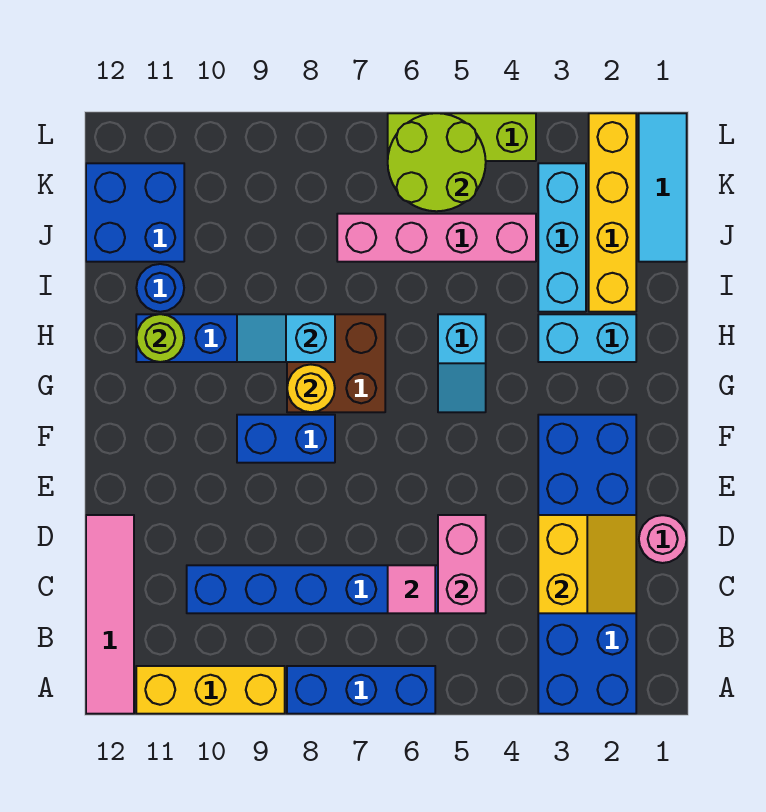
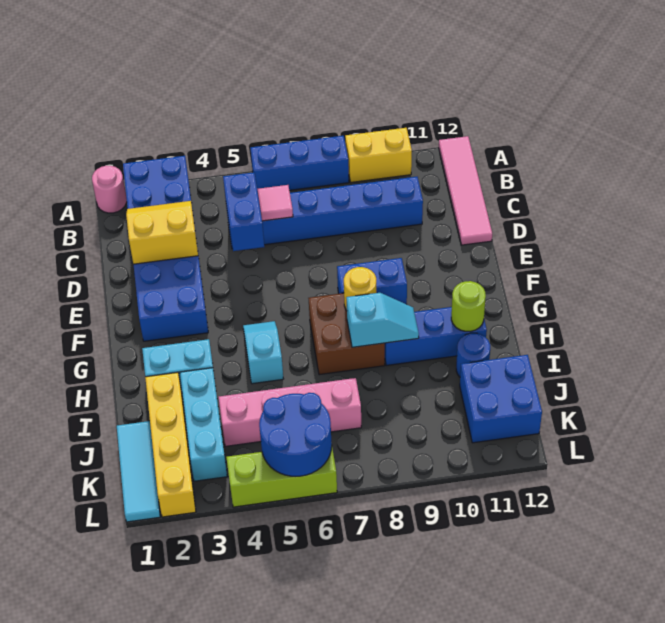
yellow brick A9:A11 level 1 -> yellow brick A9:A10 level 1
yellow slope C2:D3 level 2 top 3 -> yellow slope C2:D3 level 2 top D
pink brick C5:D5 level 2 -> blue brick C5:D5 level 2
pink round brick D1 level 1 -> pink round brick A1 level 1
lime round brick K5:L6 level 2 -> blue round brick K5:L6 level 2

